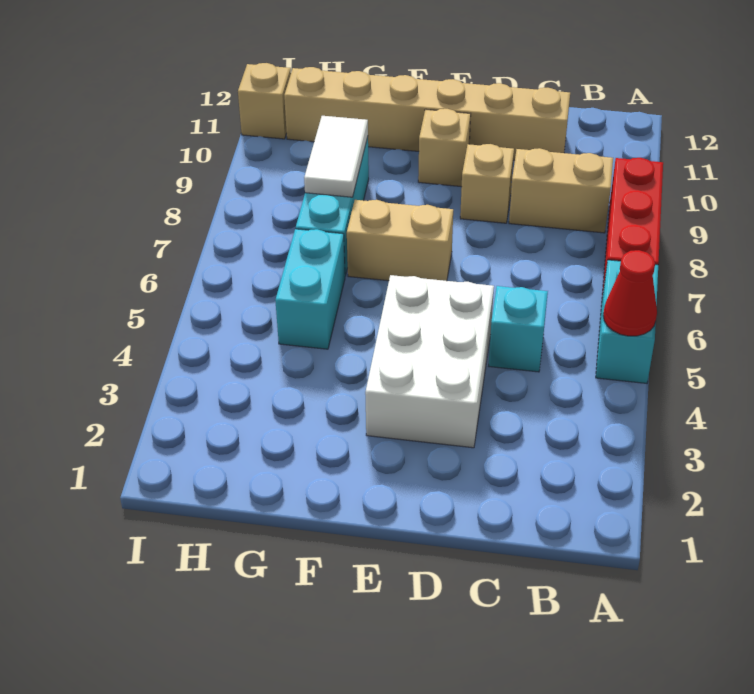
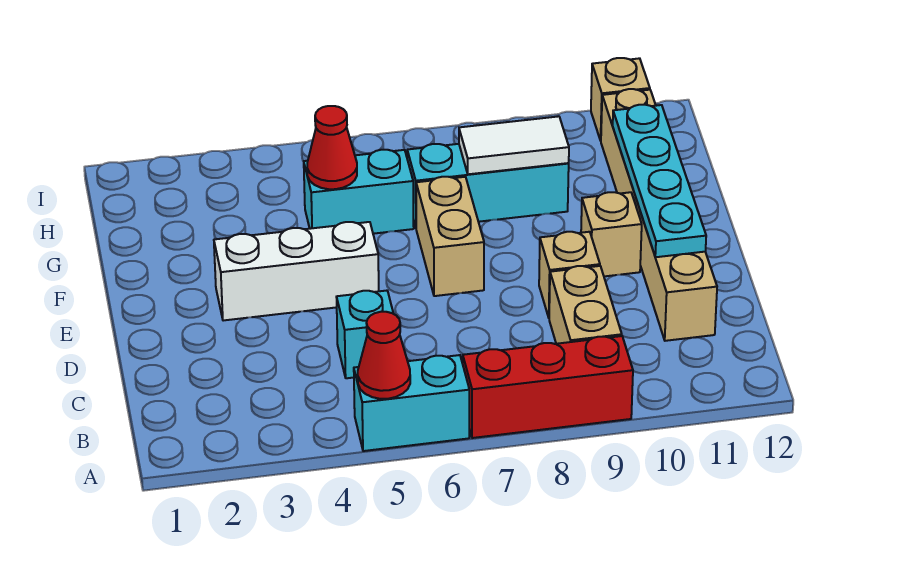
white brick D3:E5 level 1 -> white brick E3:E5 level 1
none -> cyan plate D11:G11 level 2
none -> red cone G5 level 2

